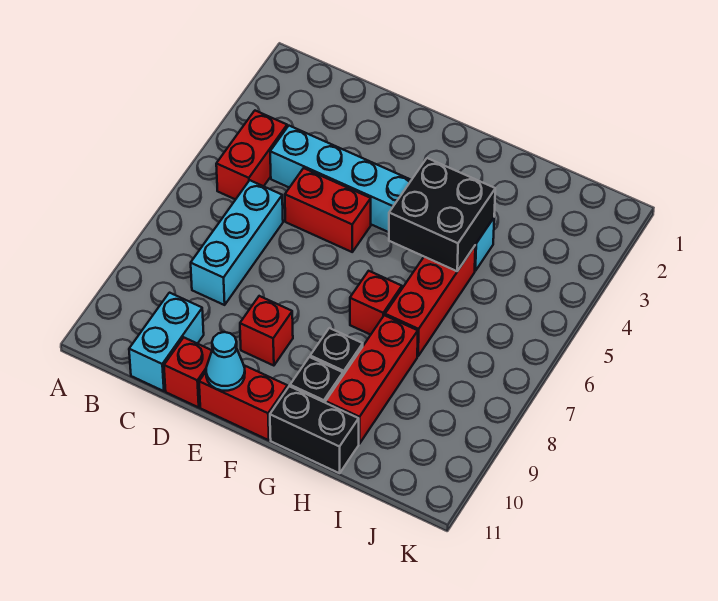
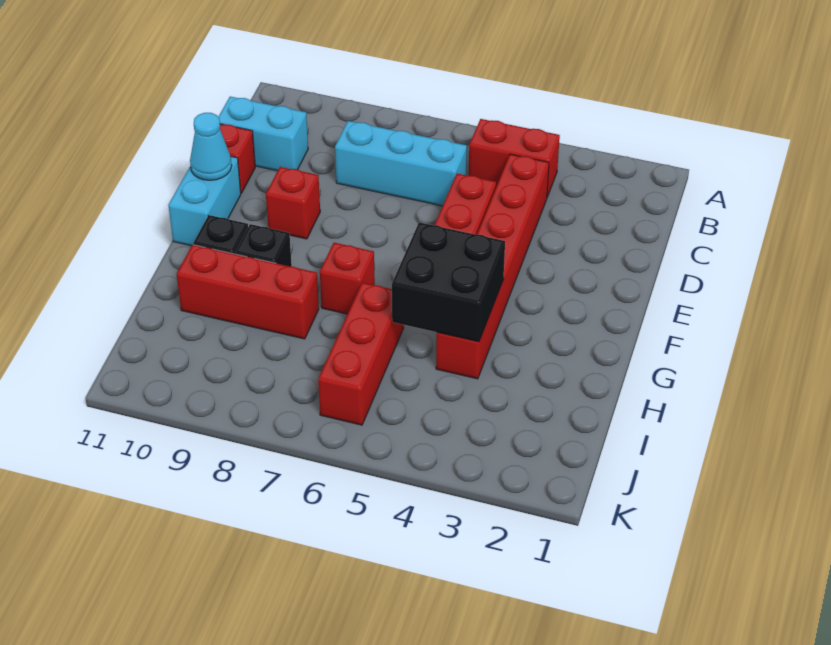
cyan brick C4:H4 level 1 -> red brick C4:H4 level 1
red brick E11:F11 level 1 -> cyan brick E11:F11 level 1
black brick G11:H11 level 1 -> none
red brick H5:H7 level 1 -> red brick H6:J6 level 1

